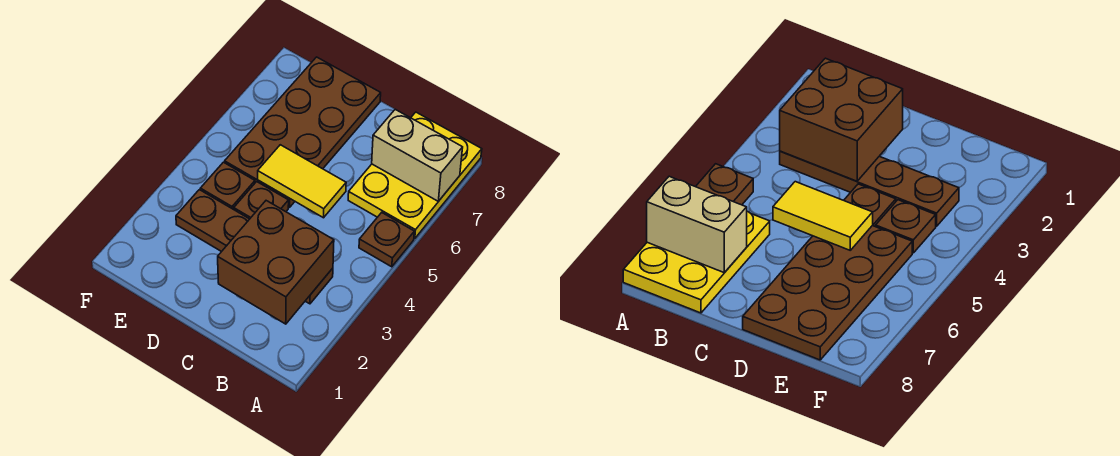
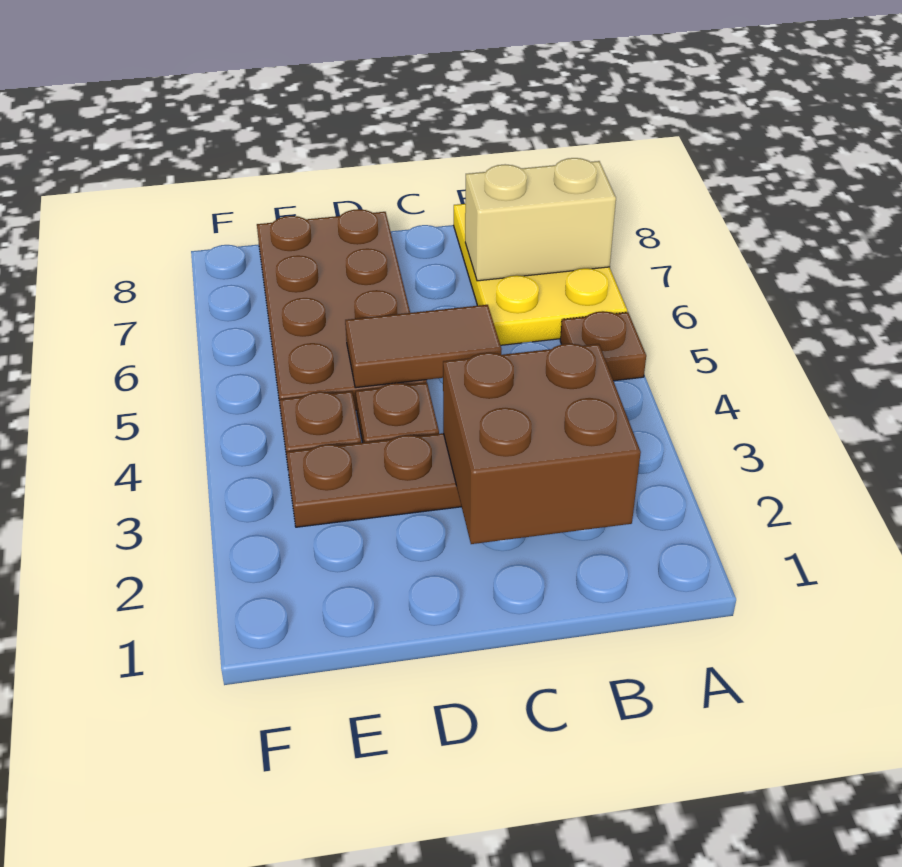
yellow tile C5:D5 level 2 -> brown tile C5:D5 level 2

